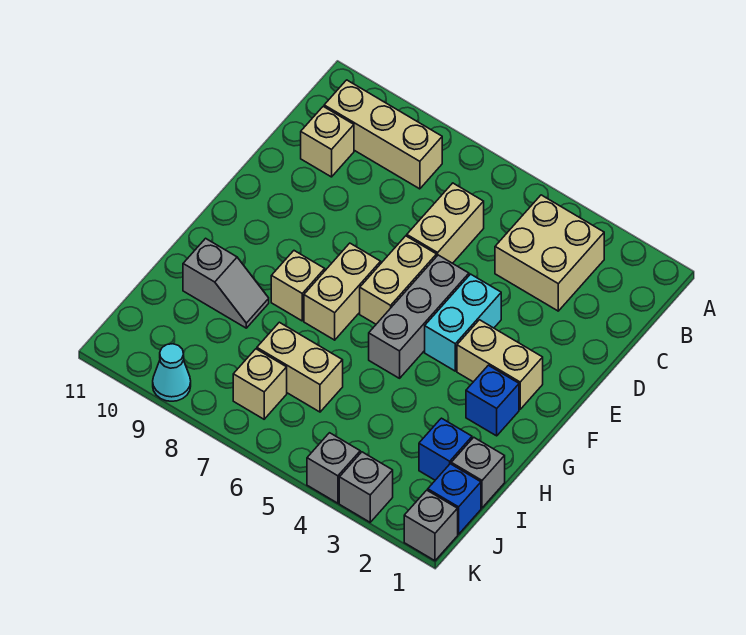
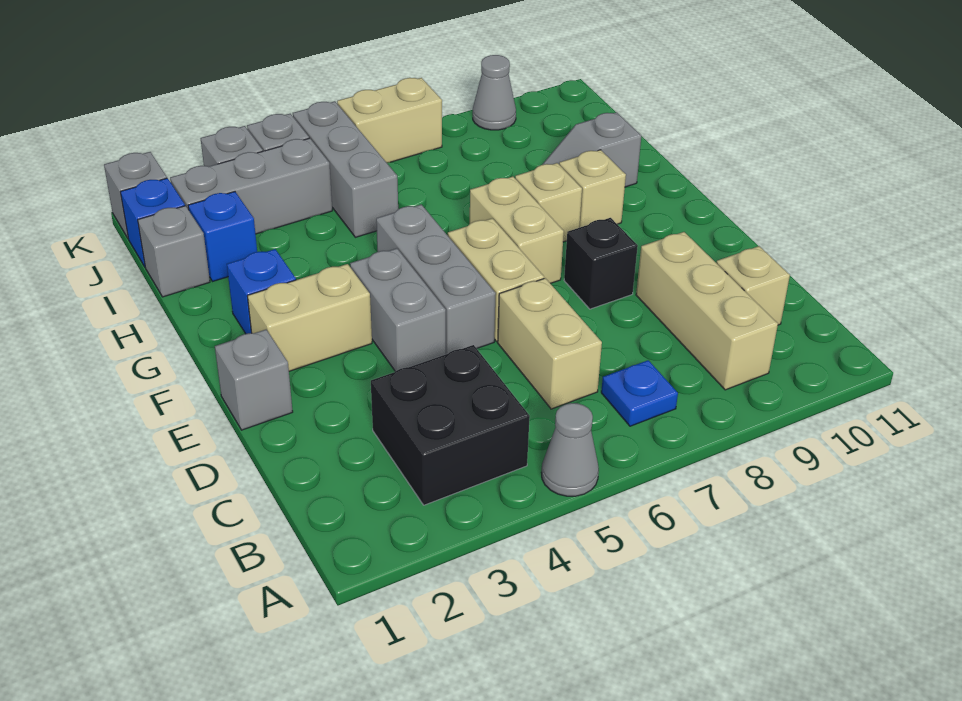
none -> grey cone A5 level 1
tan brick B3:C4 level 1 -> black brick B3:C4 level 1
none -> blue plate B7 level 1
tan brick B8:B10 level 1 -> tan brick B9:D9 level 1
none -> grey brick E1 level 1
cyan brick E4:F4 level 1 -> grey brick E4:F4 level 1
none -> black brick E8 level 1
none -> grey brick I5:K5 level 1
tan brick I6:I7 level 1 -> tan brick K6:K7 level 1
none -> grey brick J2:J4 level 1
tan brick J7 level 1 -> tan brick G9 level 1
cyan cone K9 level 1 -> grey cone K9 level 1

